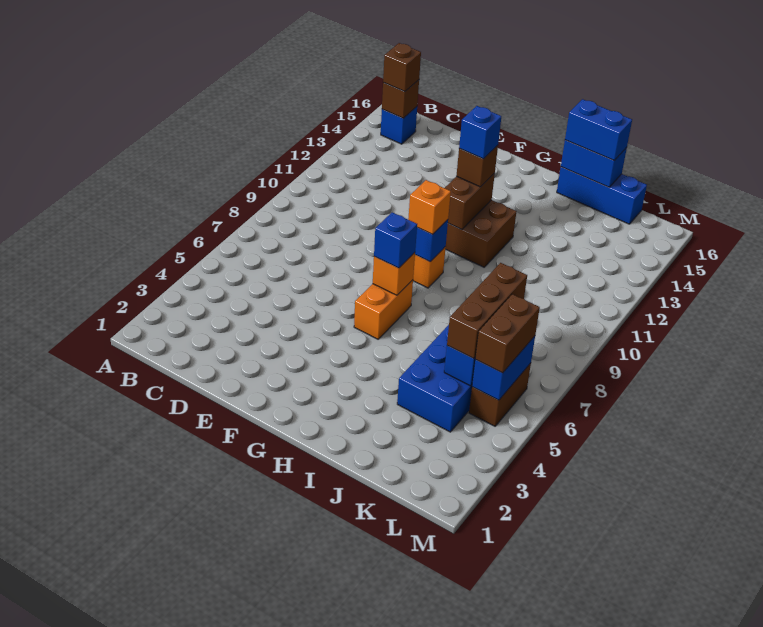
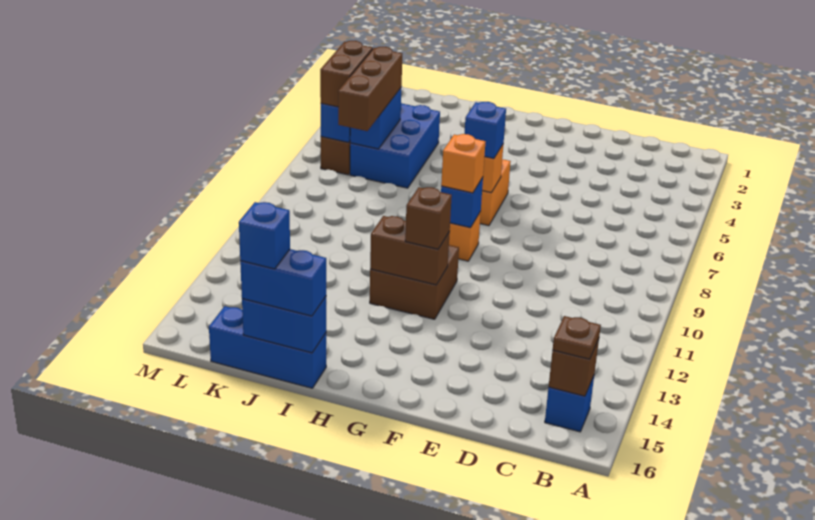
brown brick B15 level 3 -> brown plate B15 level 3
brown brick G11:G12 level 2 -> brown brick G12:H12 level 2
blue brick G12 level 4 -> blue brick J16 level 4

